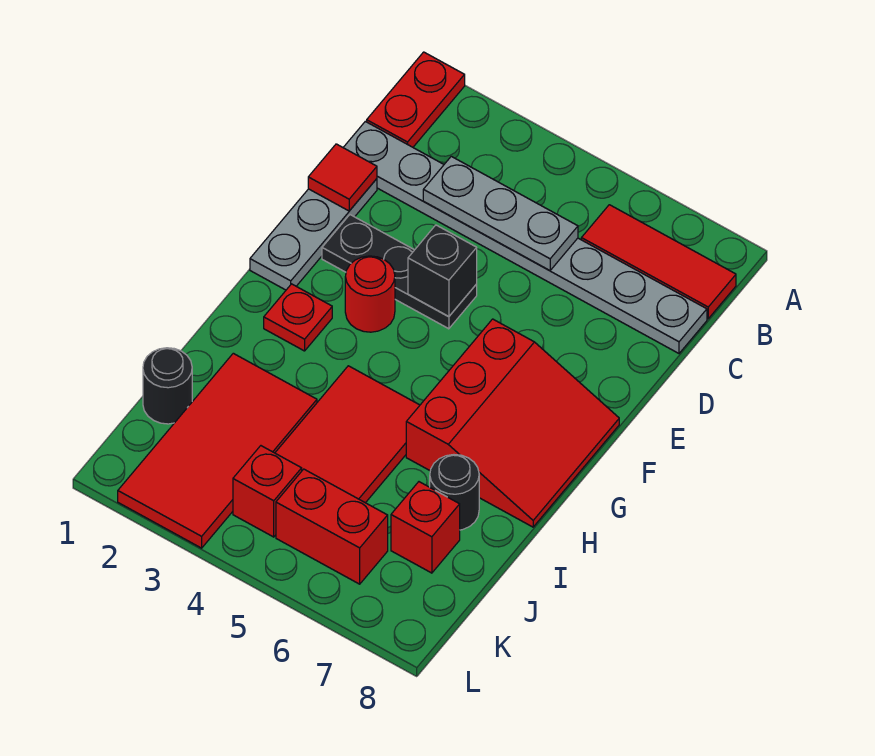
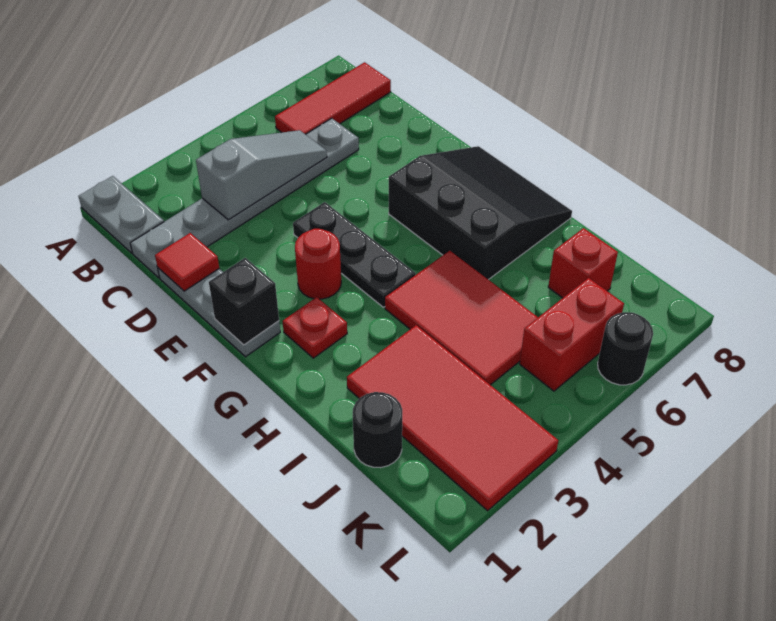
red plate A1:B1 level 1 -> grey plate A1:B1 level 1
grey plate C1:C8 level 1 -> grey plate C1:C6 level 1
grey plate C3:C5 level 2 -> grey slope C3:C5 level 2 top 3
black plate E2:E4 level 1 -> black plate E4:G4 level 1
black brick E4 level 2 -> black brick F1 level 2
red slope F6:H8 level 1 top 6 -> black slope F6:H8 level 1 top 6
black round brick I7 level 1 -> black round brick L6 level 1
red brick K4 level 1 -> none

